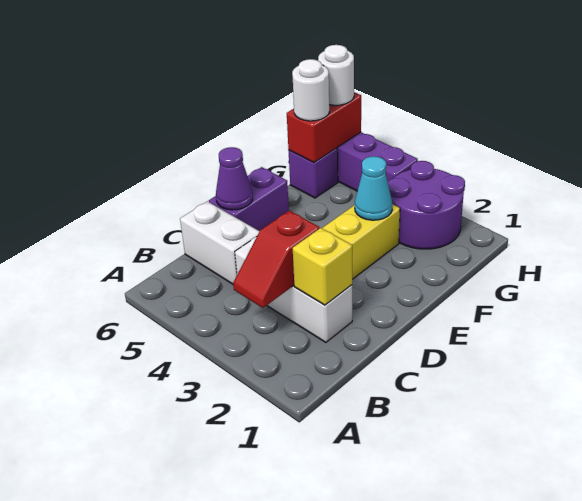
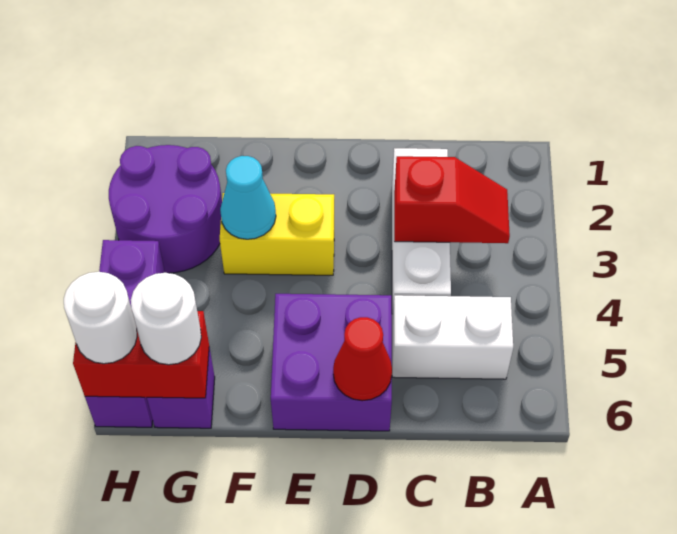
yellow brick C2 level 2 -> none
white brick C5:C6 level 1 -> white brick B5:C5 level 1
purple brick D6:E6 level 1 -> purple brick D5:E6 level 1
purple cone D6 level 2 -> red cone D6 level 2

